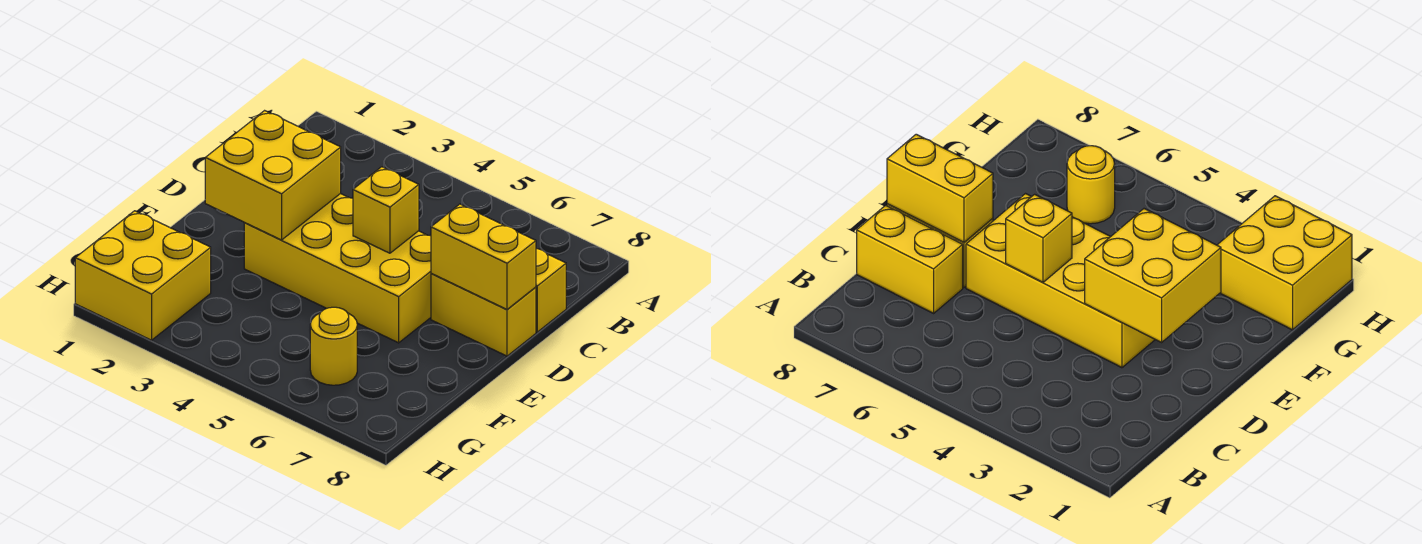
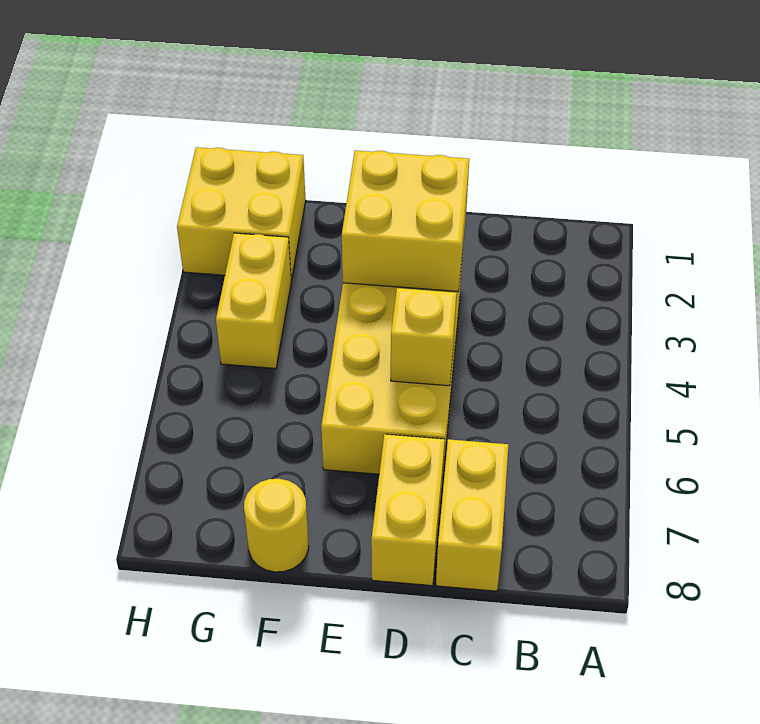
yellow brick D7:D8 level 2 -> yellow brick G3:G4 level 1
yellow round brick G6 level 1 -> yellow round brick F8 level 1

